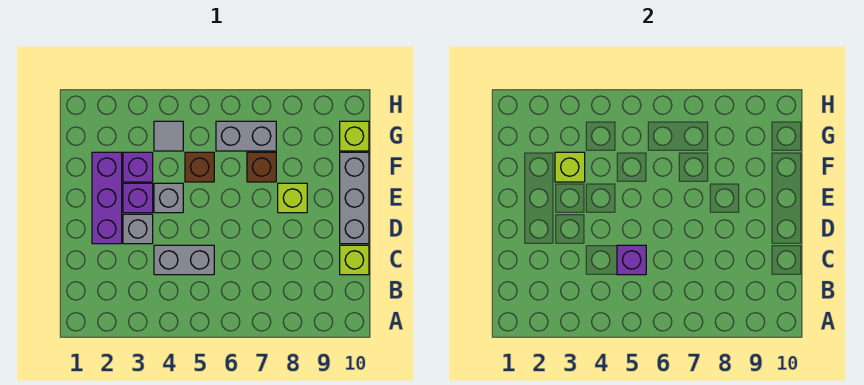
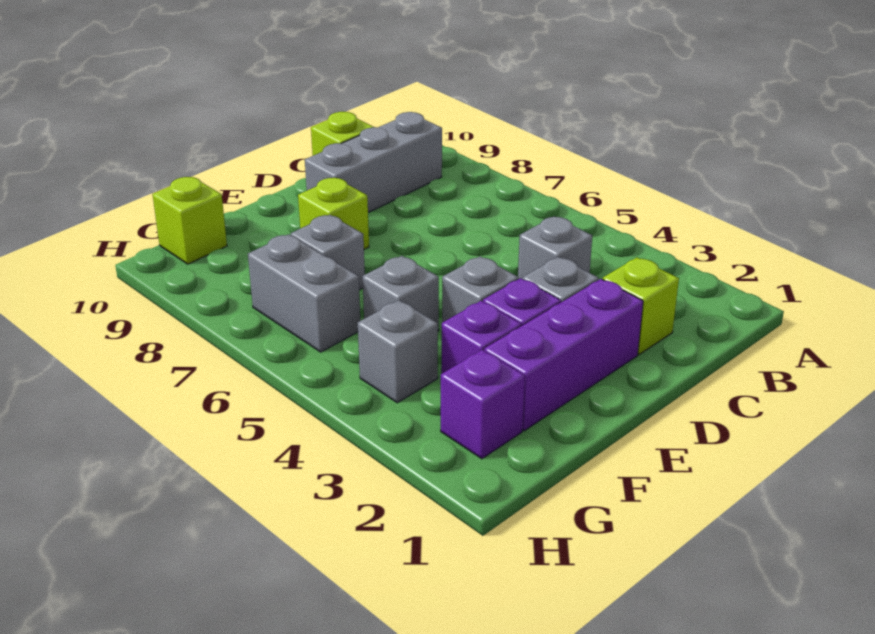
grey brick C4:C5 level 1 -> grey brick C4 level 1
purple brick C5 level 2 -> purple brick G2 level 1
grey brick D10:F10 level 1 -> grey brick B9:D9 level 1
lime brick F3 level 2 -> lime brick C2 level 1
brown brick F5 level 1 -> grey brick F5 level 1
brown brick F7 level 1 -> grey brick F7 level 1
grey tile G4 level 1 -> grey brick G4 level 1

